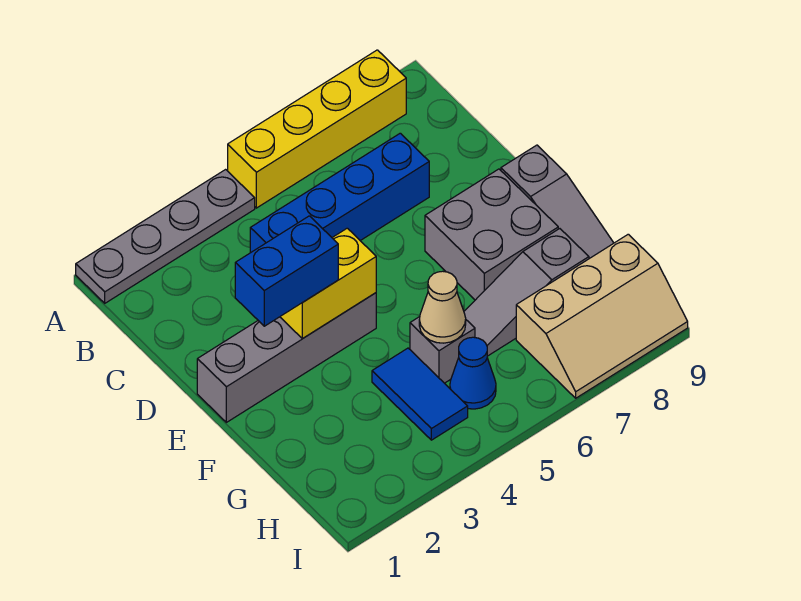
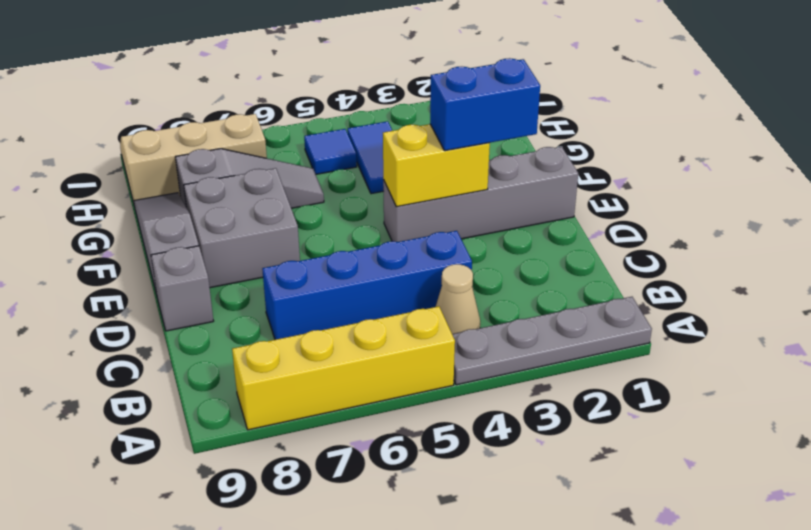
grey brick G5 level 1 -> grey brick D9 level 1
tan cone G5 level 2 -> tan cone B4 level 1
blue cone H5 level 1 -> blue tile H5 level 1

